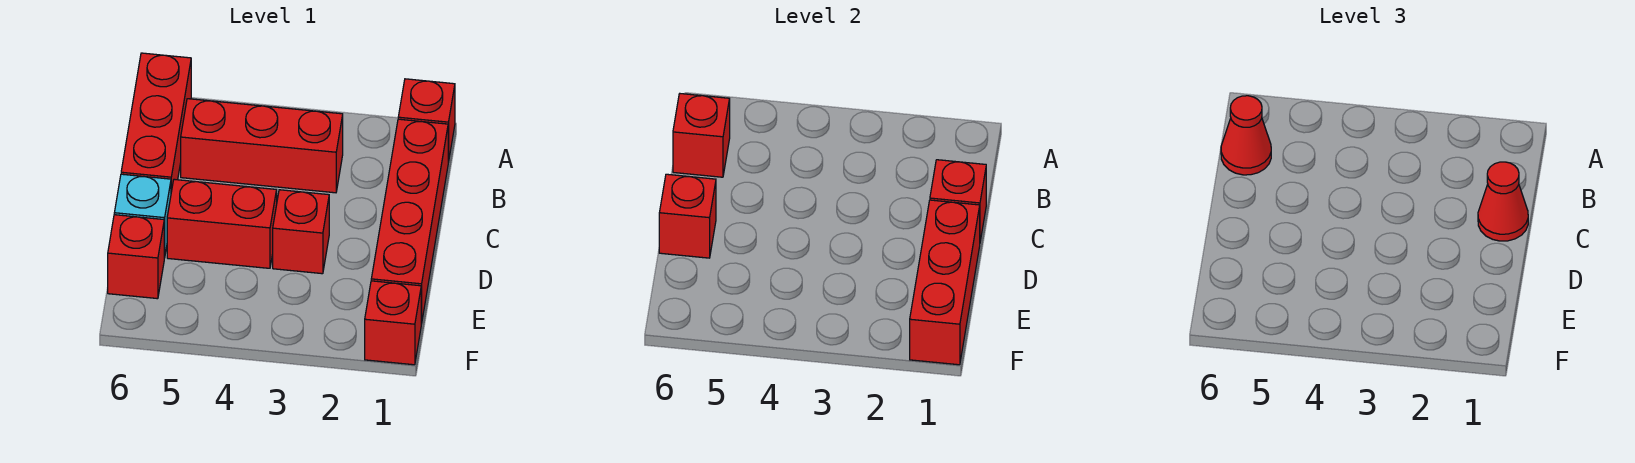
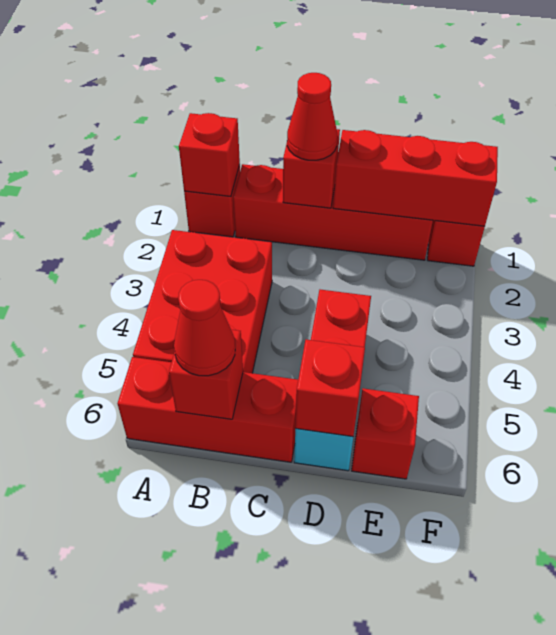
red brick B3:B5 level 1 -> red brick A3:B5 level 1
red brick D3 level 1 -> red brick A1 level 2

